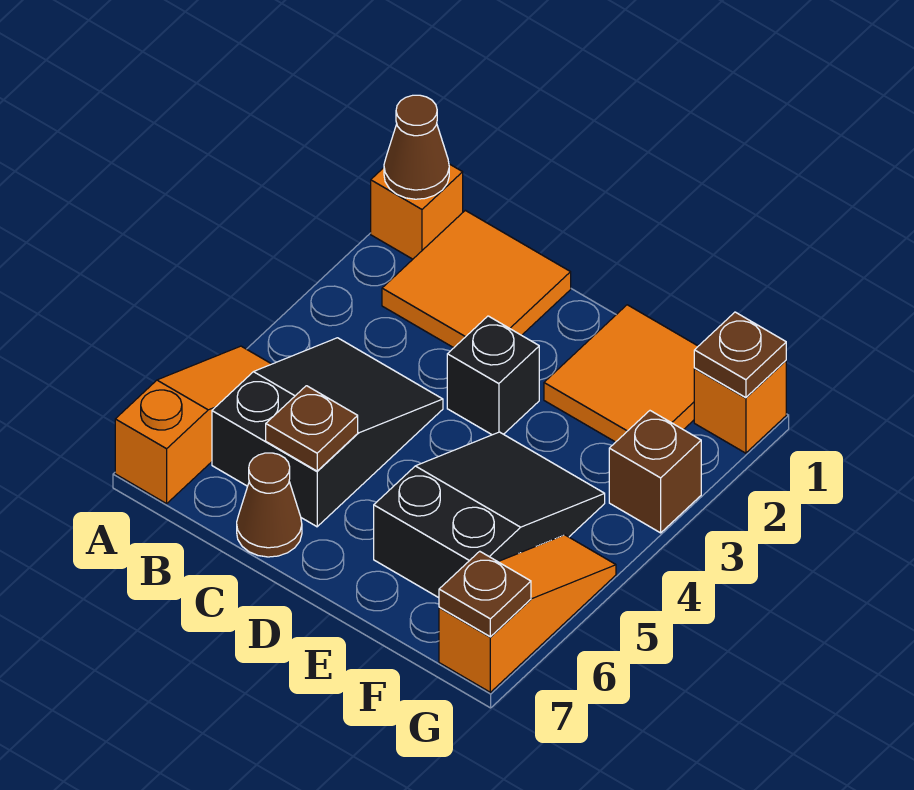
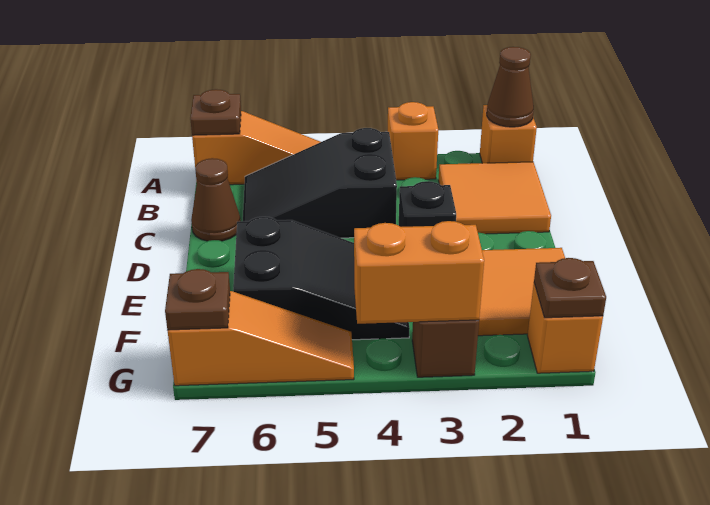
none -> orange brick A3 level 1
black slope B4:C6 level 1 top 6 -> black slope B4:C6 level 1 top 4
brown plate C6 level 2 -> brown plate A7 level 2
none -> orange brick G3:G4 level 2

